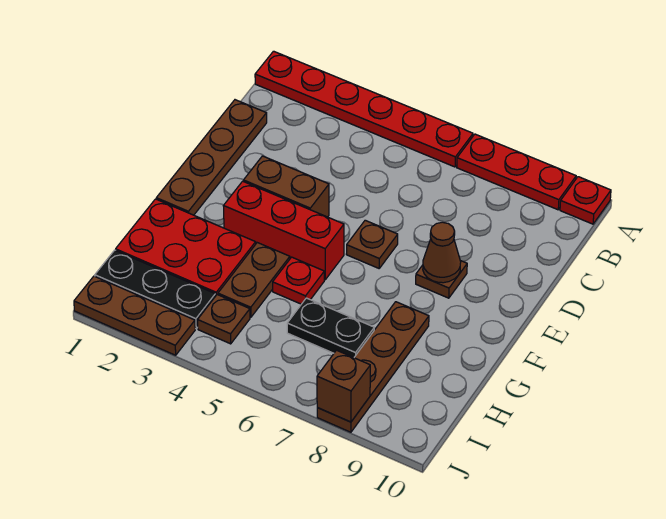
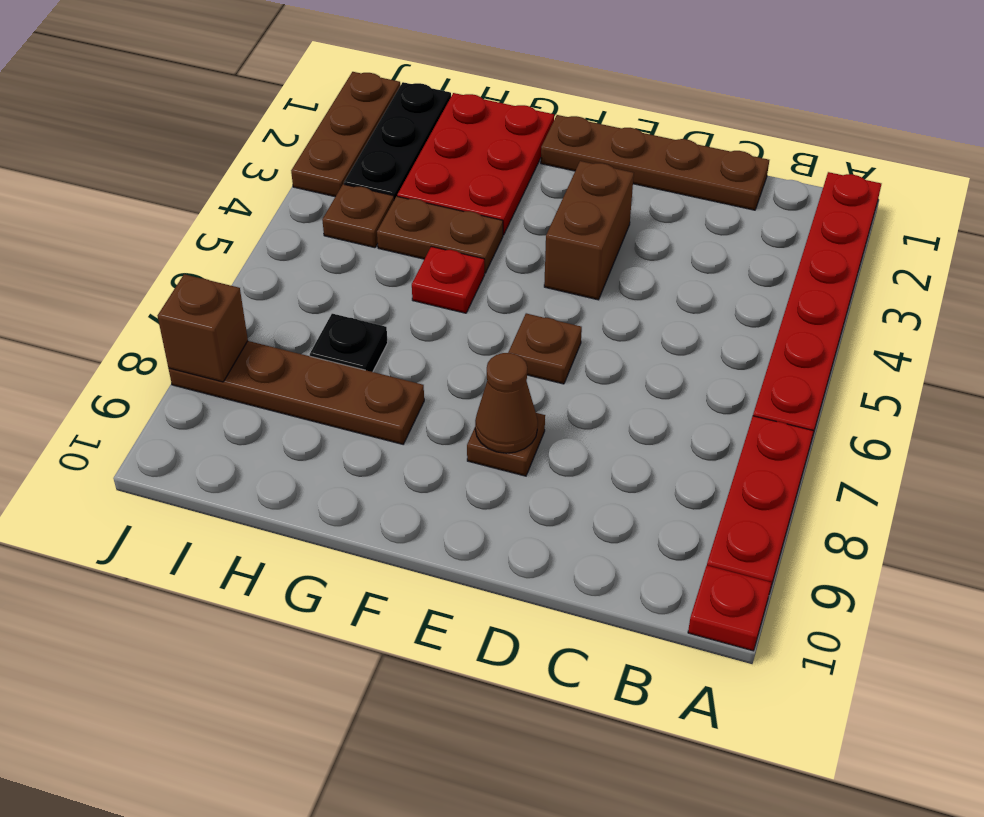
red brick F3:F5 level 1 -> none
black plate H6:H7 level 1 -> black plate H7 level 1

